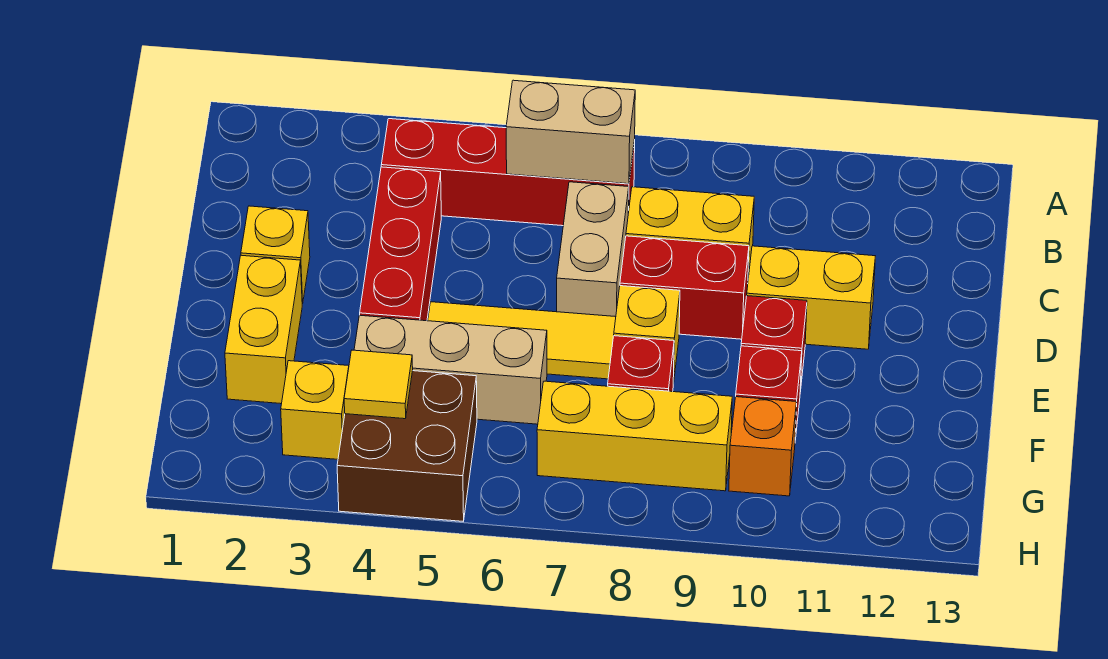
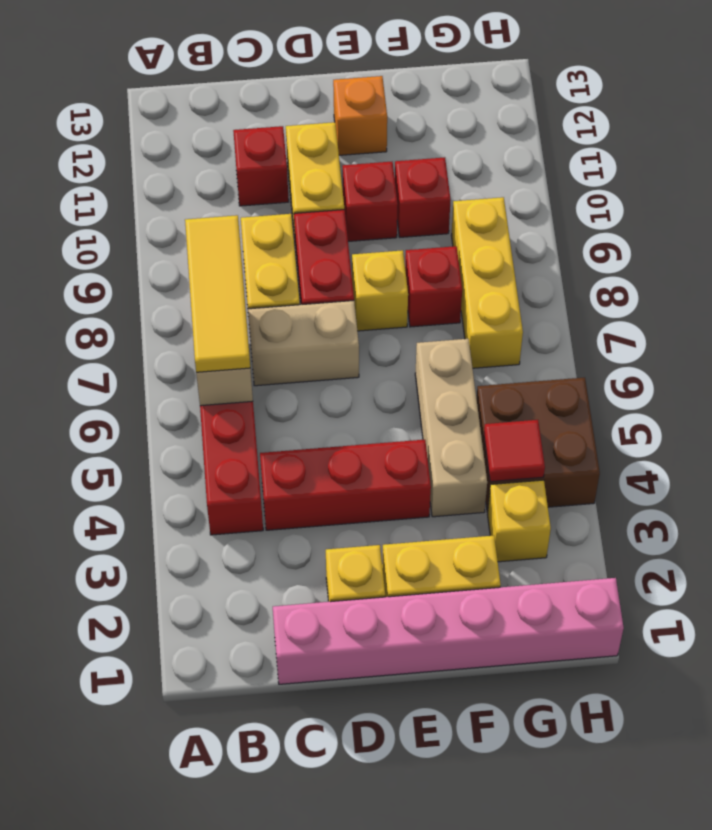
none -> pink brick C1:H1 level 1
none -> red brick C11 level 1
yellow tile E5:E7 level 1 -> yellow tile B6:B8 level 3
yellow tile G4 level 2 -> red tile G4 level 2
orange brick G10 level 1 -> orange brick E12 level 1

